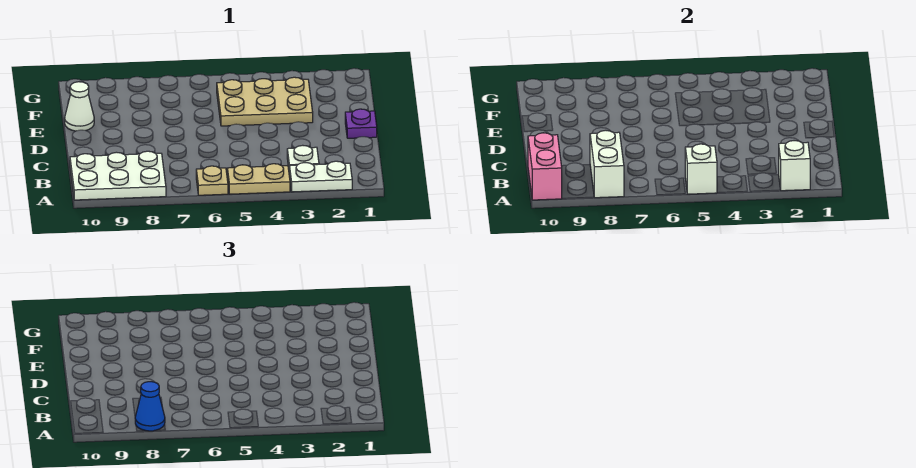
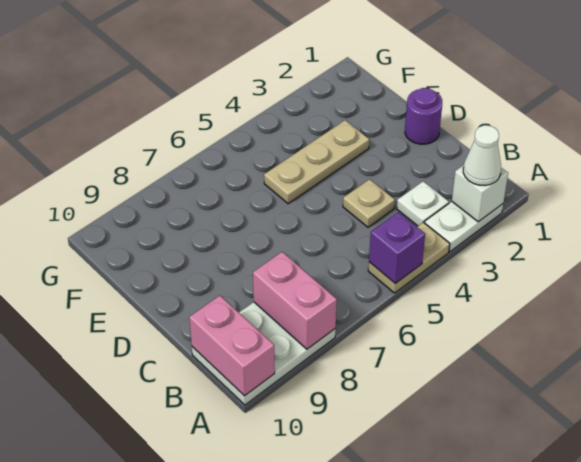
white brick A5 level 2 -> purple brick A5 level 2
tan plate A6 level 1 -> tan plate C4 level 1
white brick A8:B8 level 2 -> pink brick A8:B8 level 2
blue cone A8 level 3 -> none
purple plate D1 level 1 -> purple round brick D1 level 1
tan plate E3:F5 level 1 -> tan plate E3:E5 level 1
white cone E10 level 1 -> white cone A2 level 3

